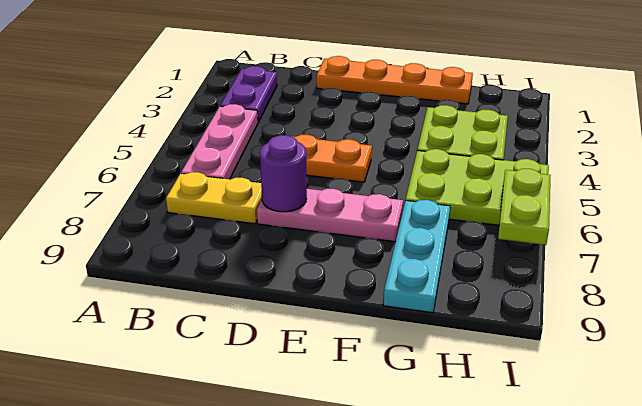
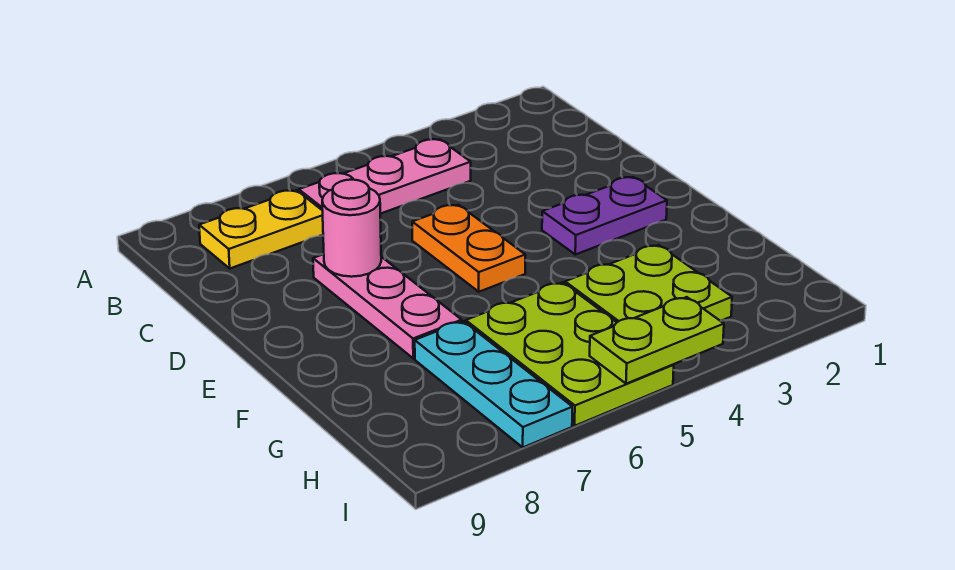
purple plate B2:B3 level 1 -> purple plate E2:E3 level 1
yellow plate B7:C7 level 1 -> yellow plate B7:B8 level 1
orange plate D1:G1 level 1 -> none
purple round brick D7 level 2 -> pink round brick D7 level 2
cyan plate G7:G9 level 1 -> cyan plate G7:I7 level 1
lime plate I6:I7 level 2 -> lime plate I4:I5 level 2

